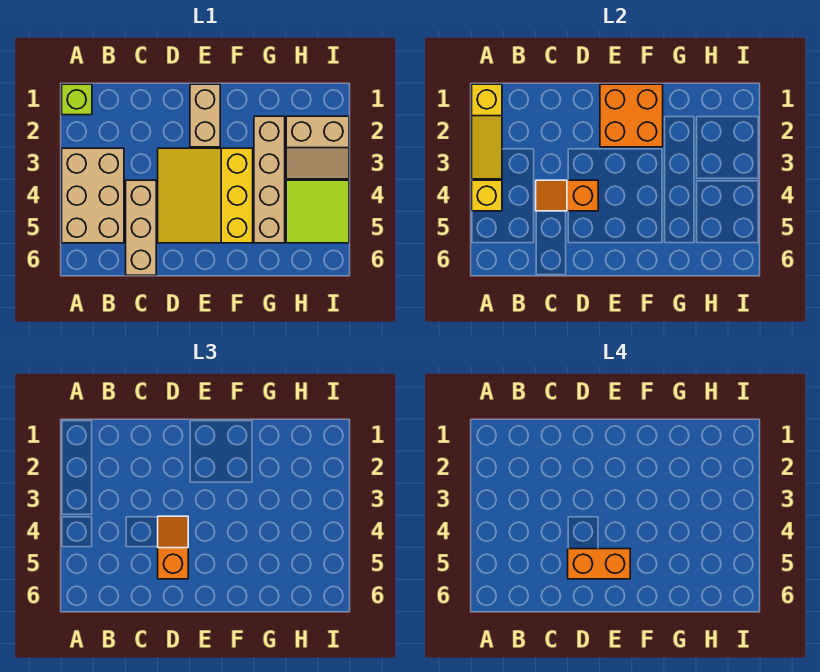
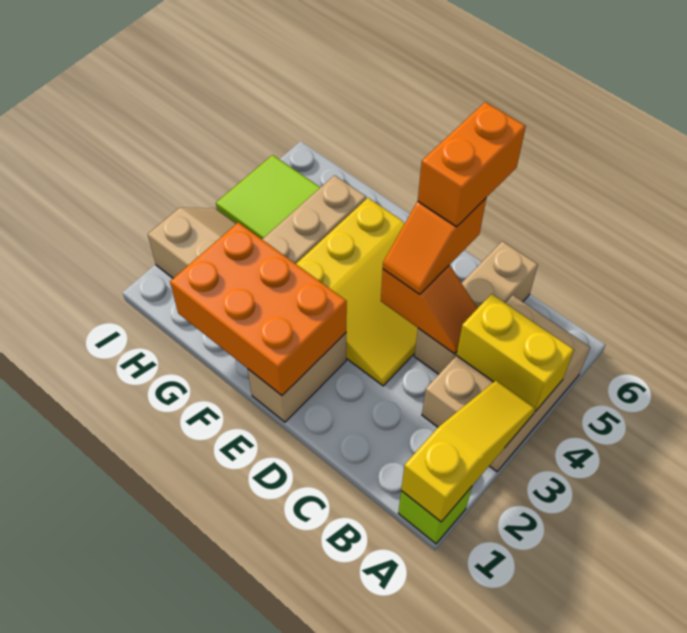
yellow brick A4 level 2 -> yellow brick A4:B4 level 2
orange brick D5:E5 level 4 -> orange brick D5:D6 level 4
orange brick E1:F2 level 2 -> orange brick E1:G2 level 2

